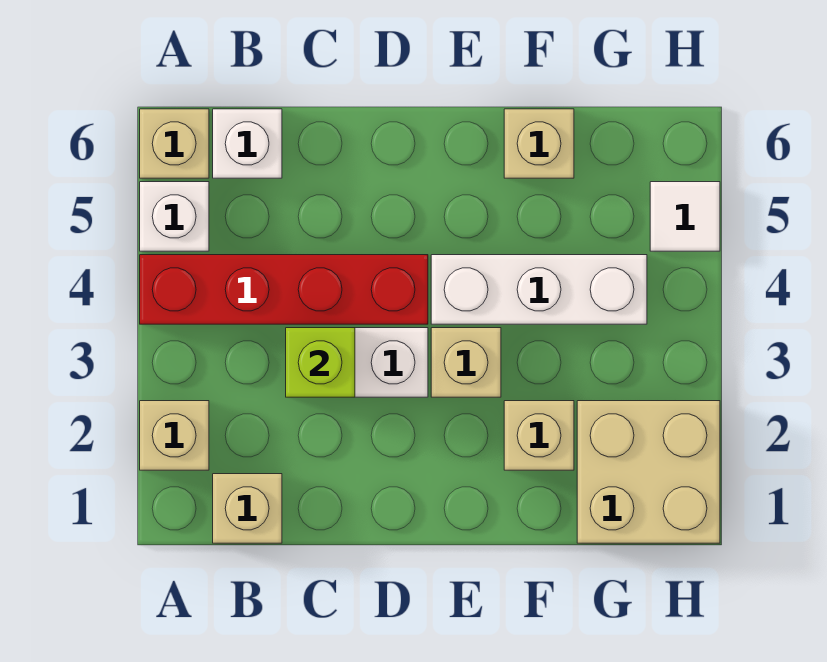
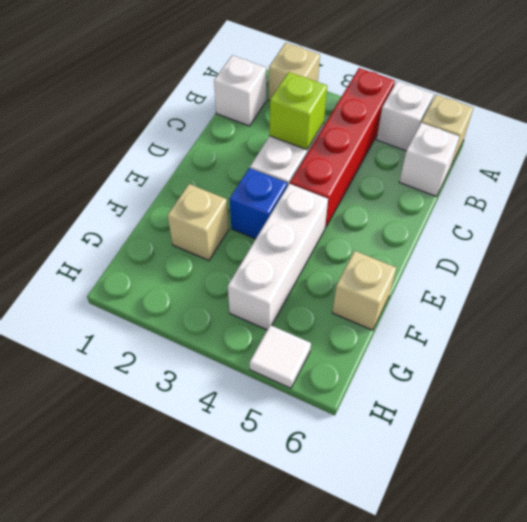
tan brick B1 level 1 -> white brick B1 level 1
tan brick E3 level 1 -> blue brick E3 level 1
tan brick G1:H2 level 1 -> none

